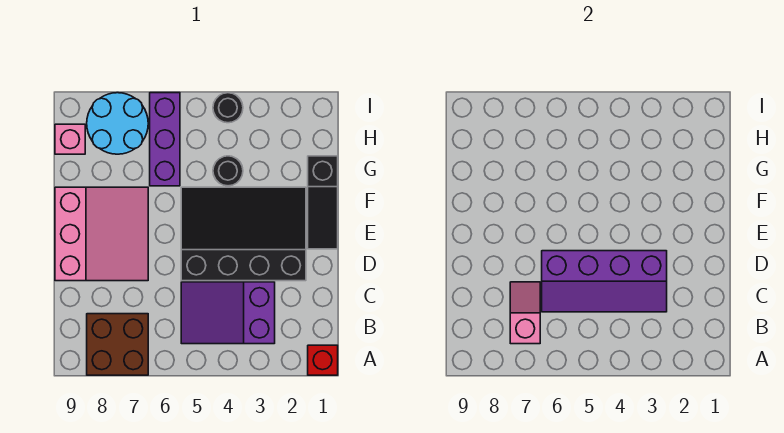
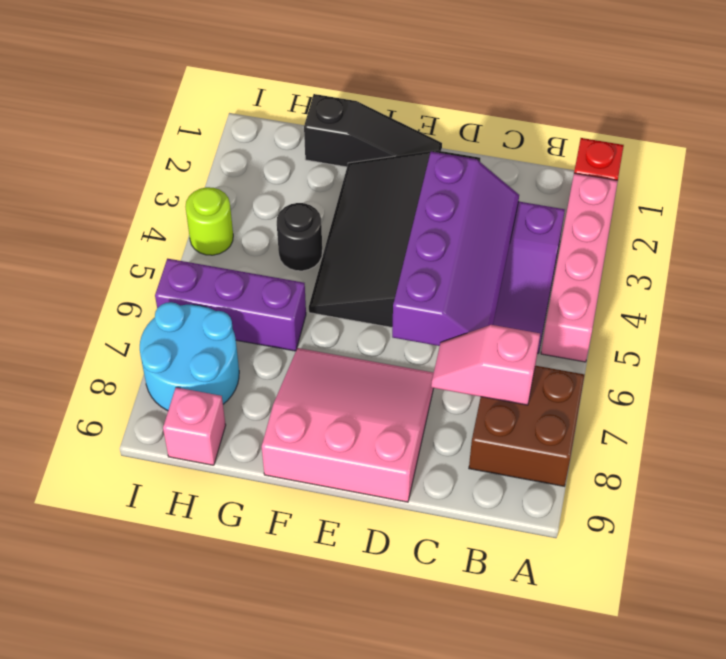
none -> pink brick A2:A5 level 1
black round brick I4 level 1 -> lime round brick I4 level 1

